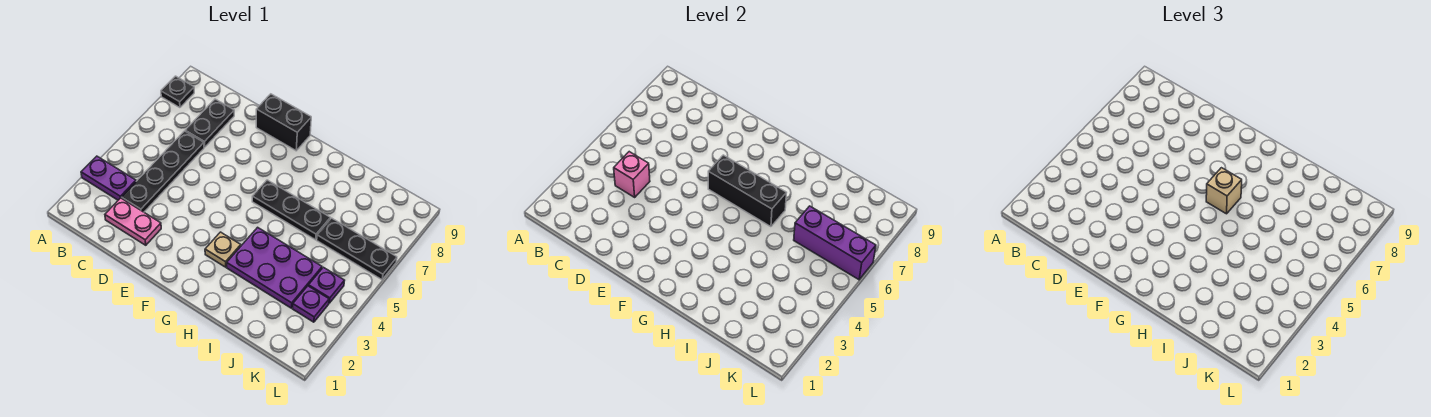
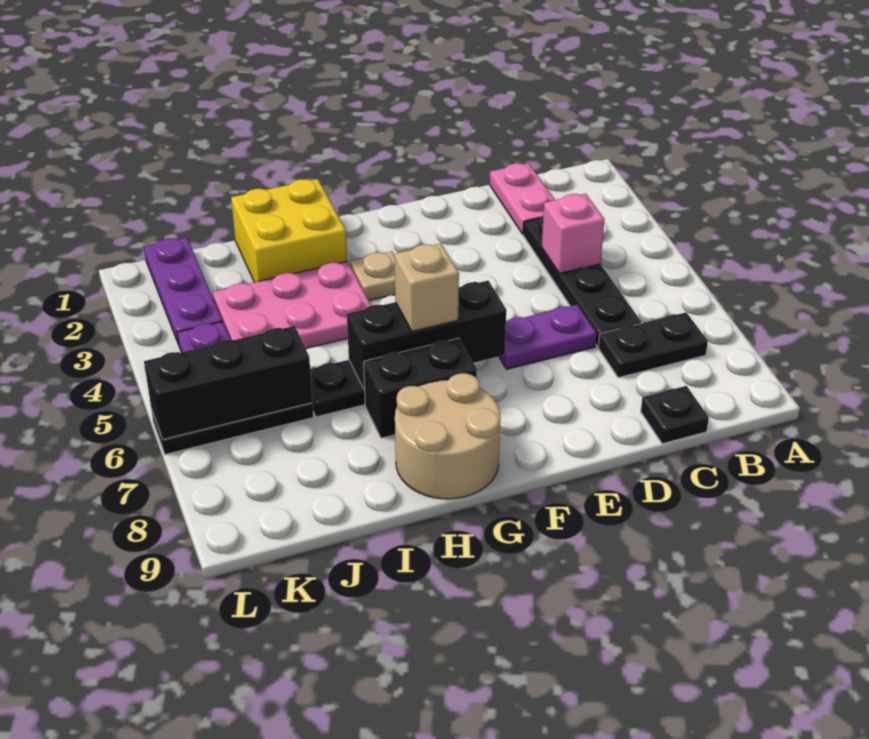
purple plate A3:B3 level 1 -> purple plate D6:E6 level 1
black plate A8 level 1 -> black plate C9 level 1
pink plate C2:D2 level 1 -> pink plate C1:C2 level 1
black plate C7:C8 level 1 -> black plate B7:C7 level 1
black brick E9:F9 level 1 -> black brick G7:H7 level 1
none -> tan round brick G8:H9 level 1
none -> yellow brick H1:I2 level 1
purple plate H3:J4 level 1 -> pink plate H3:J4 level 1
purple brick J6:L6 level 2 -> black brick J6:L6 level 2
purple plate K3 level 1 -> purple plate K1:K3 level 1

